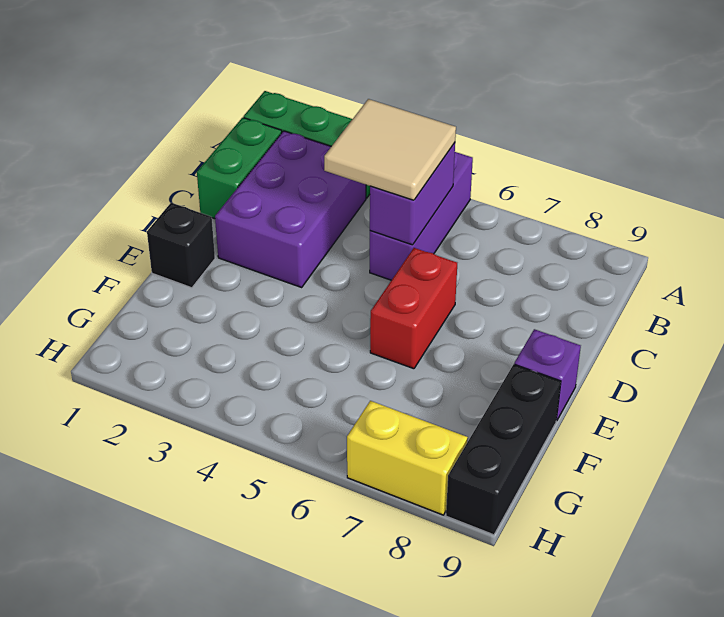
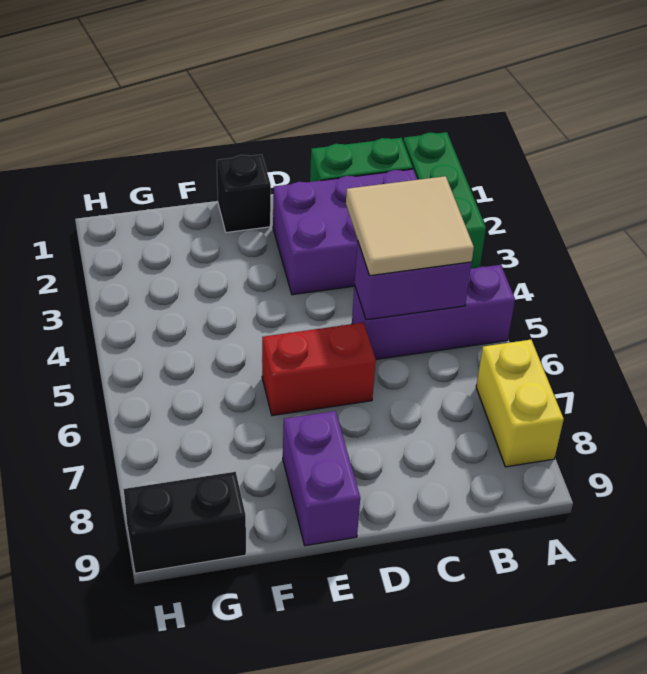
purple brick E9 level 1 -> purple brick E8:E9 level 1
black brick F9:H9 level 1 -> black brick G9:H9 level 1
yellow brick H7:H8 level 1 -> yellow brick A7:A8 level 1

